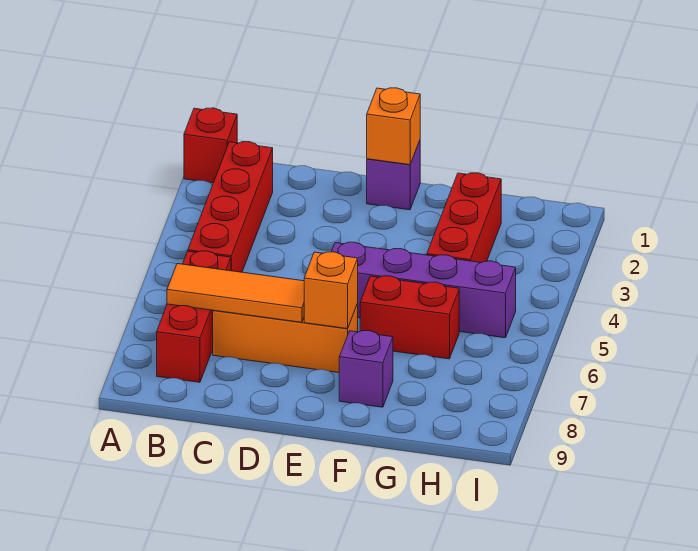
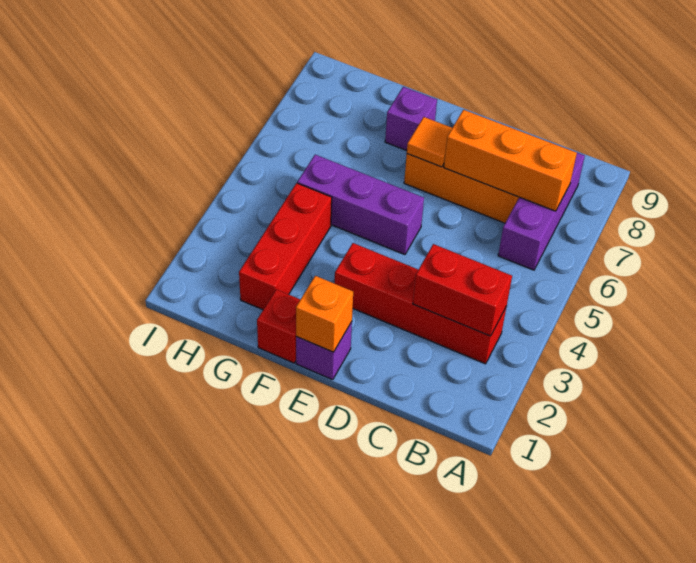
red brick A1 level 1 -> red brick F1 level 1
red brick B2:B5 level 1 -> red brick B3:E3 level 1
red brick B6:B8 level 1 -> purple brick B6:B8 level 1
orange tile B7:D7 level 2 -> orange brick B7:D7 level 2
purple brick E5:H5 level 1 -> purple brick E5:G5 level 1
orange brick E7 level 2 -> orange tile E7 level 2
red brick F6:G6 level 1 -> red brick B3:C3 level 2

